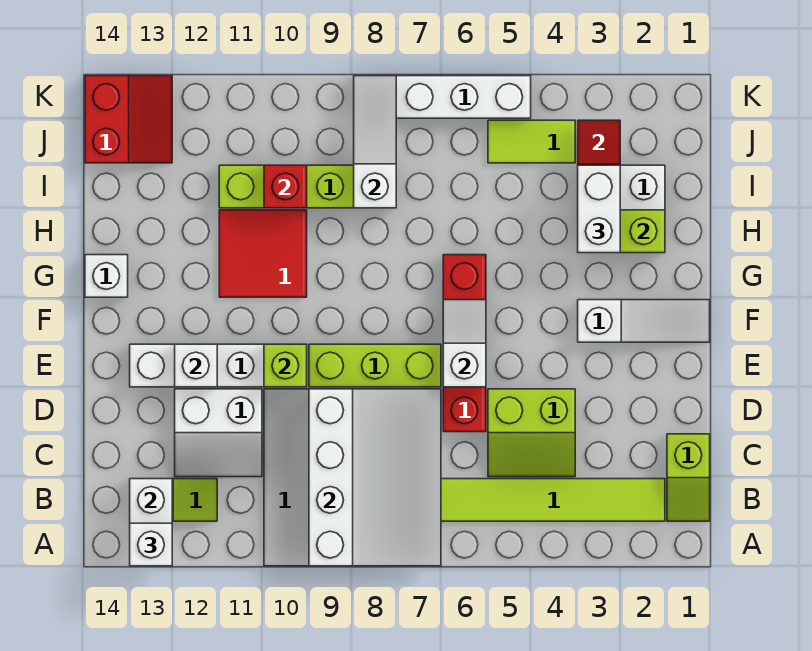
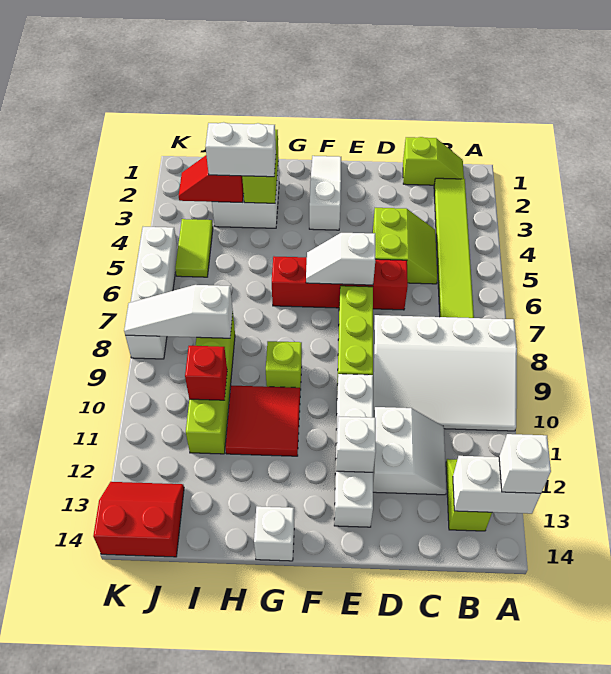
white slope A7:D9 level 2 top 9 -> none
lime brick E10 level 2 -> lime brick G9 level 1

